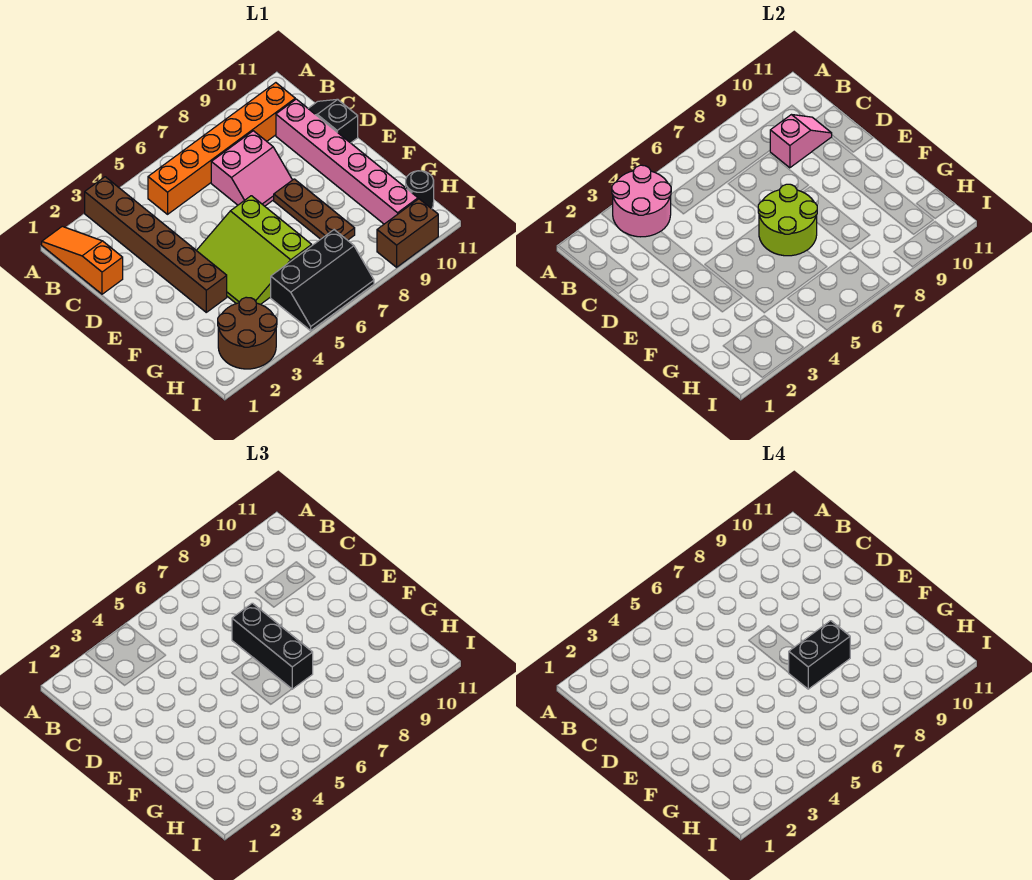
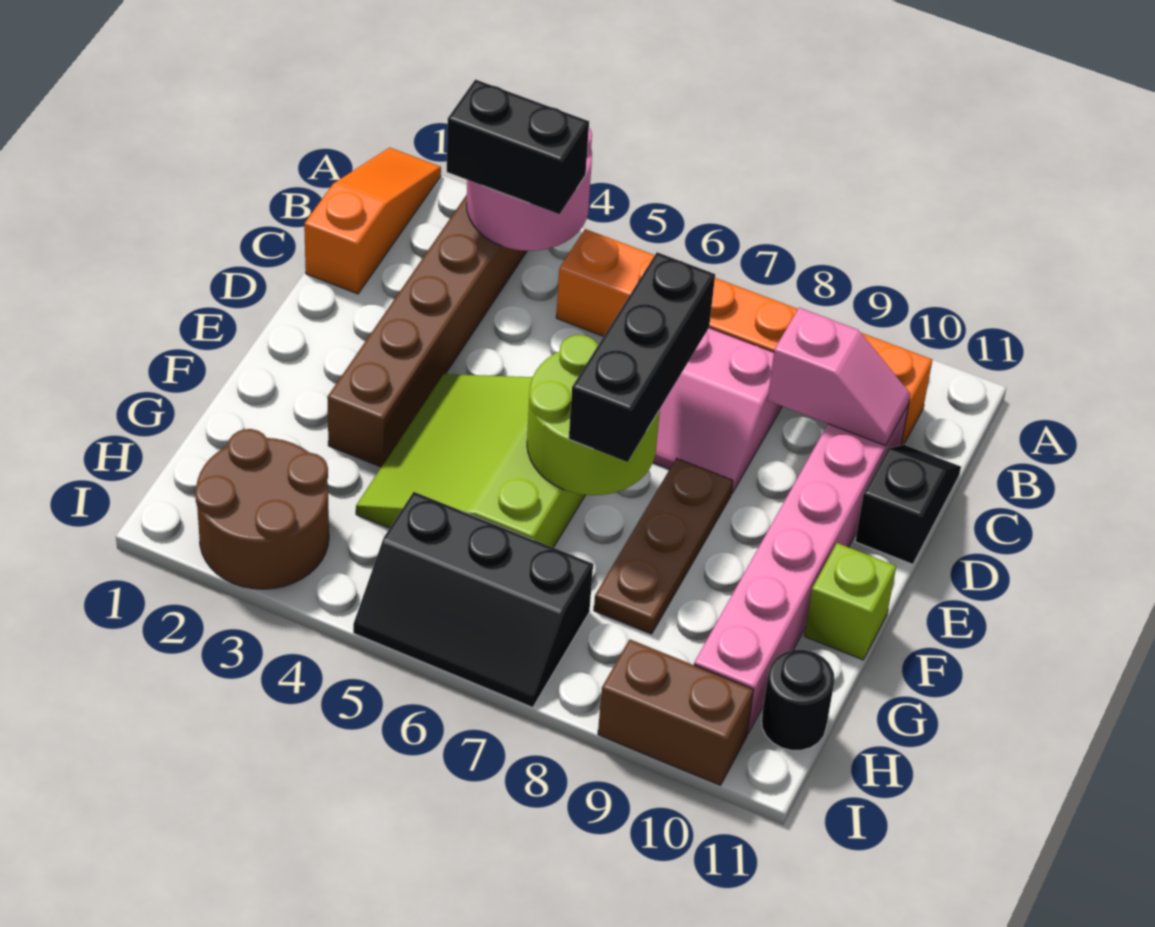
black brick F7:F8 level 4 -> black brick B3:B4 level 3
none -> lime brick F11 level 1

